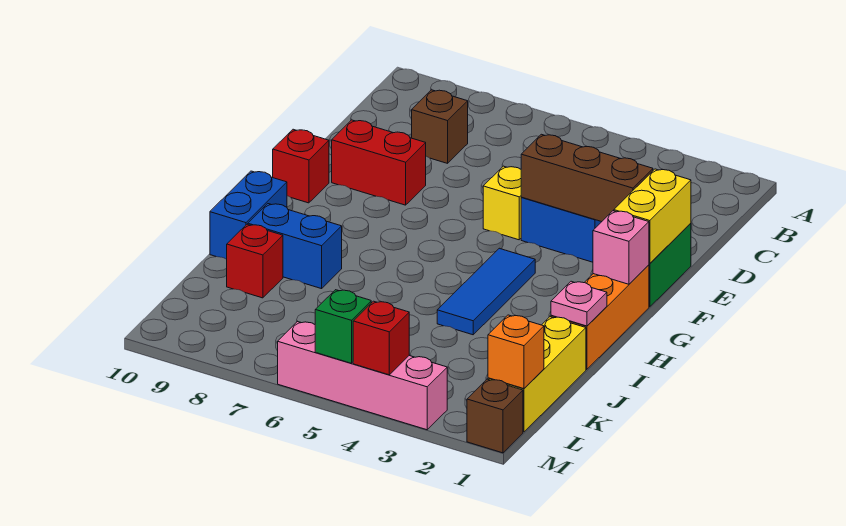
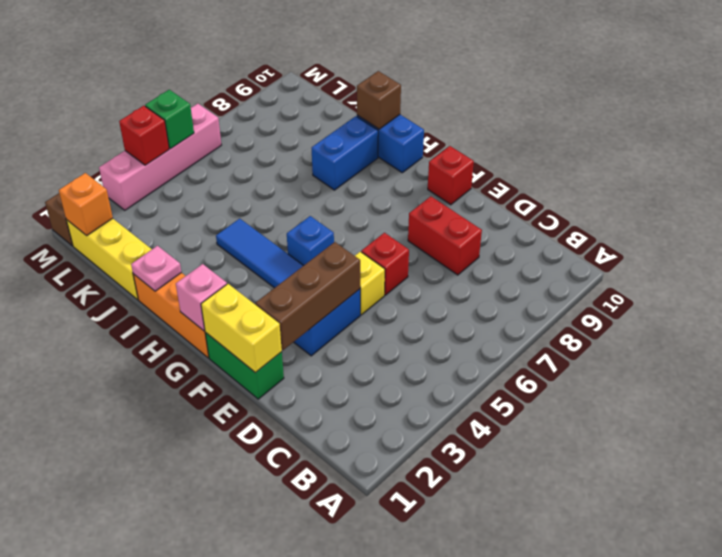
brown brick C8 level 1 -> brown brick I10 level 2
red brick E8:E9 level 1 -> red brick D8:E8 level 1
none -> blue brick G5 level 1
red brick J9 level 1 -> red brick E6 level 1

